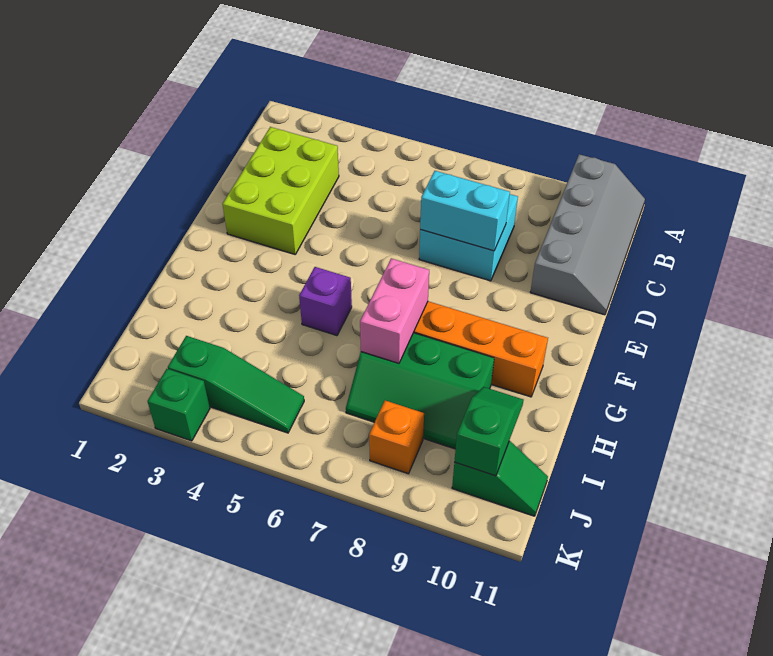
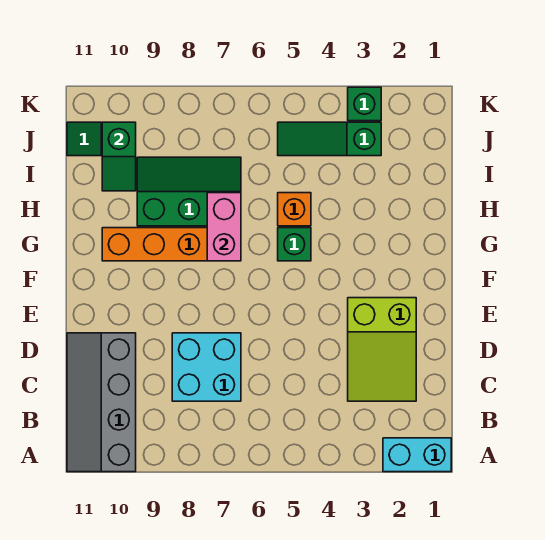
lime brick C2:E3 level 1 -> lime slope C2:E3 level 1 top E
cyan brick D7:D8 level 2 -> cyan brick A1:A2 level 1
purple brick G5 level 1 -> green brick G5 level 1
orange brick J8 level 1 -> orange brick H5 level 1

